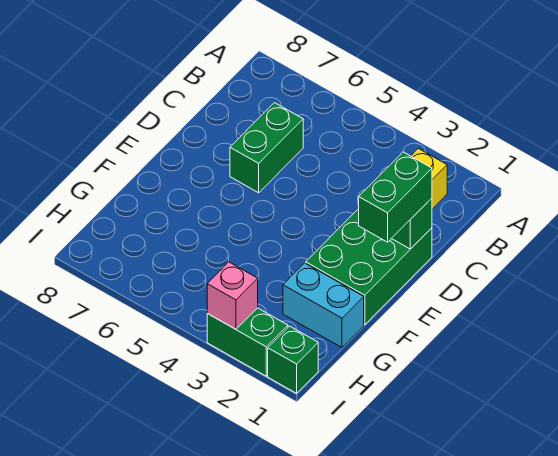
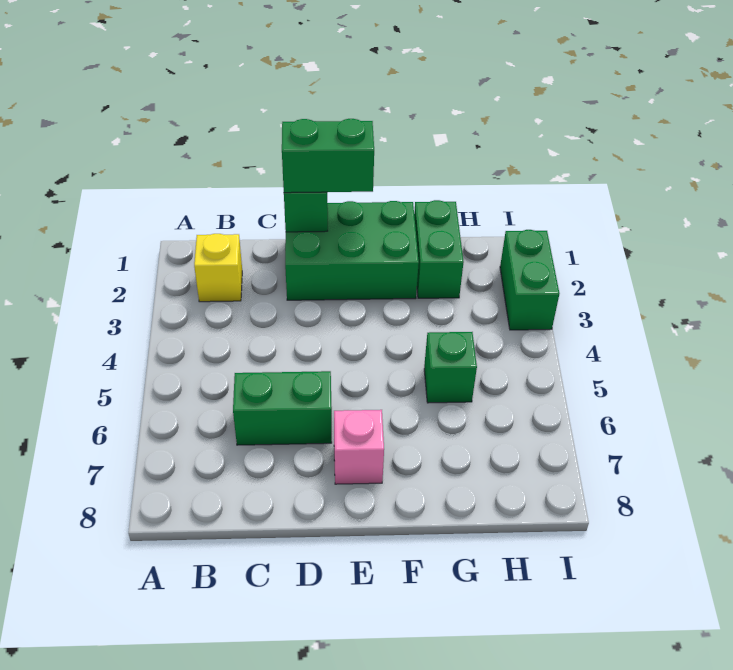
cyan brick G1:G2 level 1 -> green brick G1:G2 level 1
green brick I1 level 1 -> green brick G5 level 1
pink brick I3 level 2 -> pink brick E7 level 1

